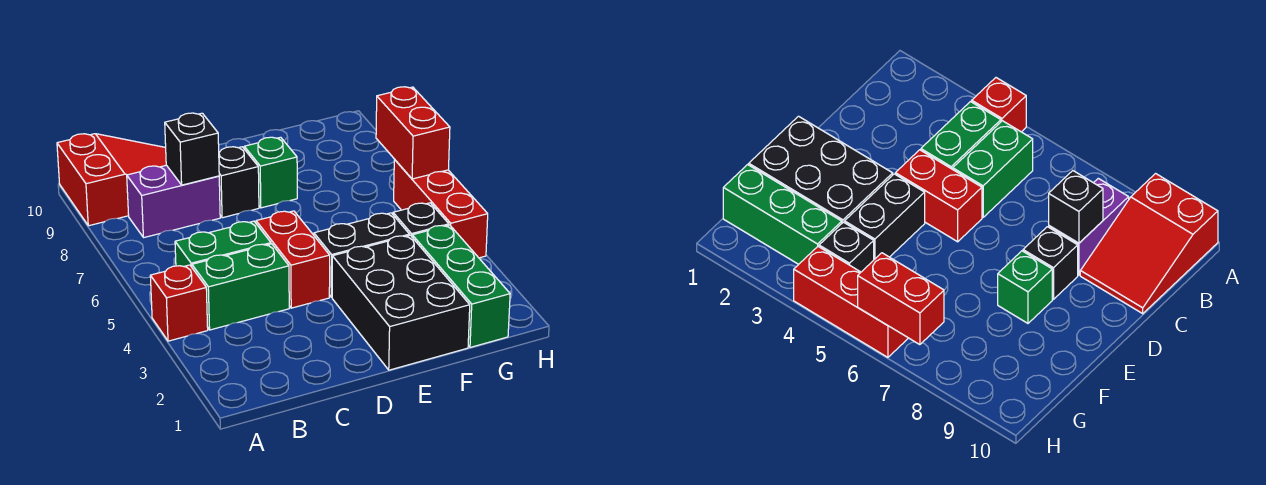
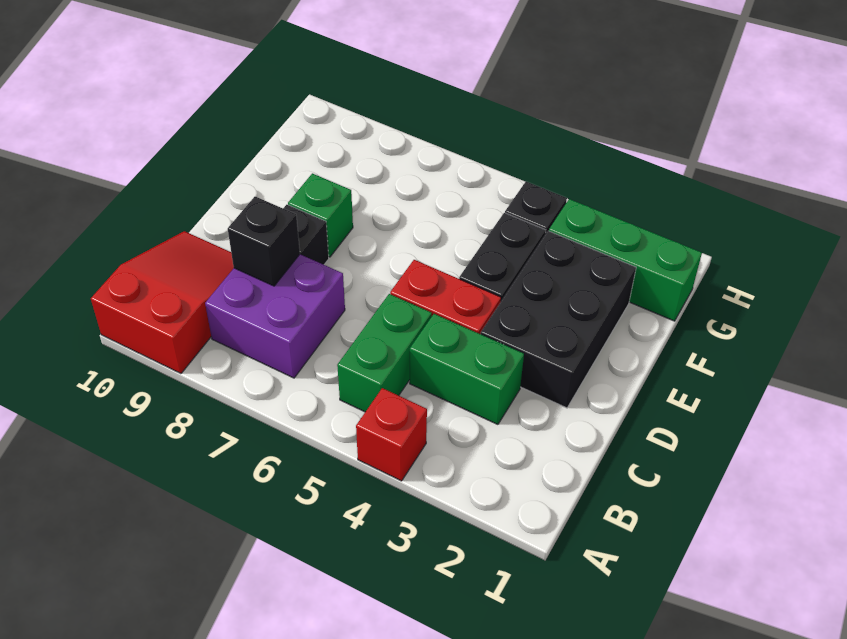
green brick B4:C4 level 1 -> green brick C3:C4 level 1
purple brick B8:C8 level 1 -> purple brick B7:C8 level 1
black brick E1:F3 level 1 -> black brick D2:F3 level 1
red brick H4:H6 level 1 -> none
red brick H6:H7 level 2 -> none

